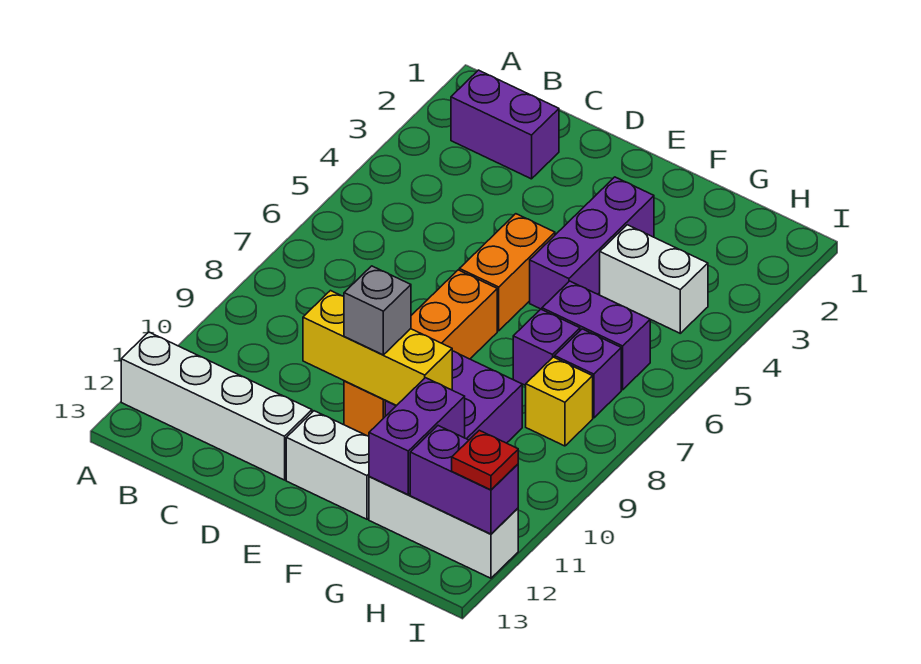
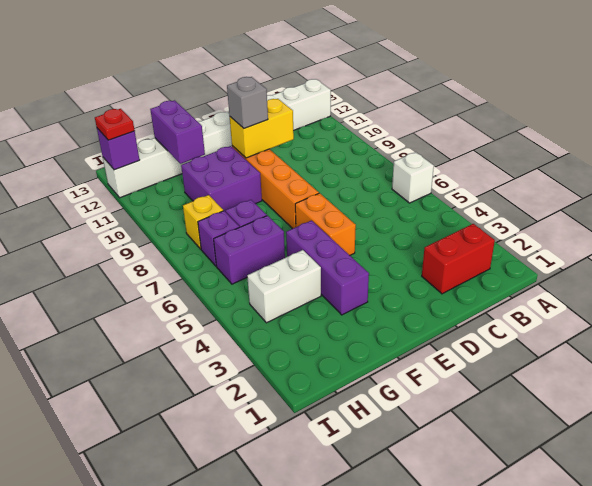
none -> white brick A6 level 1
purple brick B2:C2 level 1 -> red brick B2:C2 level 1
yellow brick D10:F10 level 2 -> yellow brick D10:E10 level 2
purple brick H12:I12 level 2 -> purple brick I12 level 2

